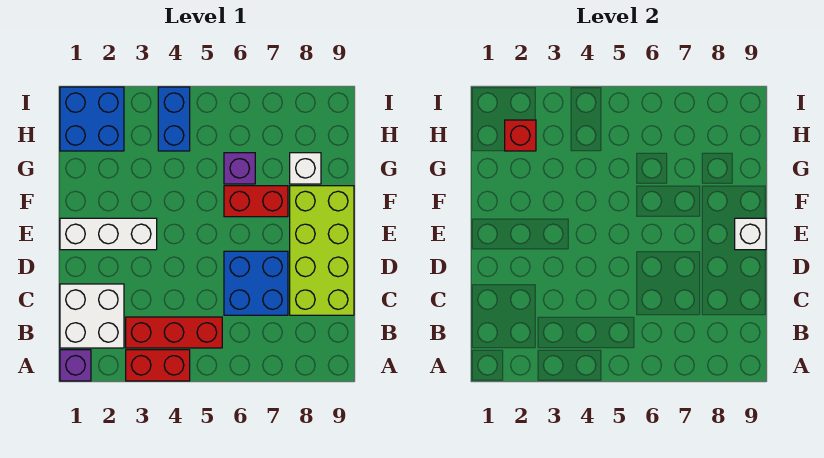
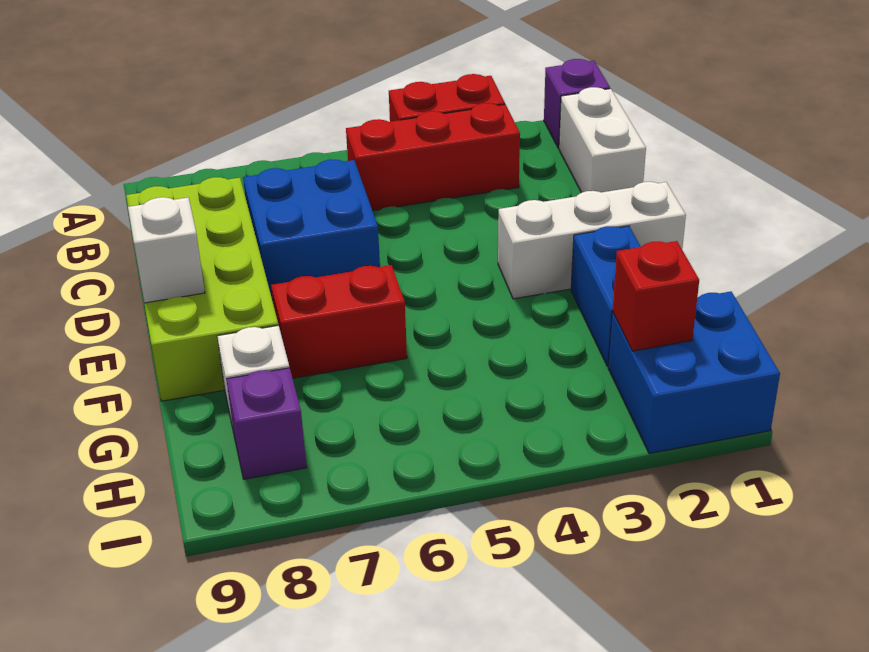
white brick B1:C2 level 1 -> white brick B1:C1 level 1
purple brick G6 level 1 -> purple brick H8 level 1
blue brick H4:I4 level 1 -> blue brick F2:G2 level 1

